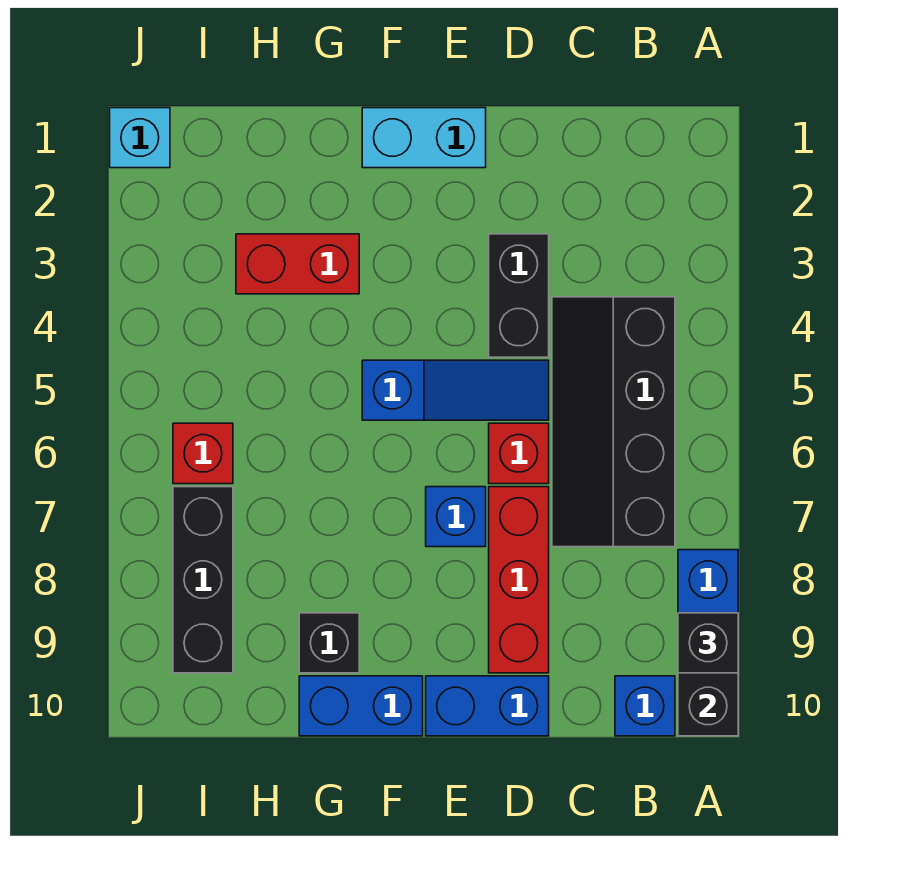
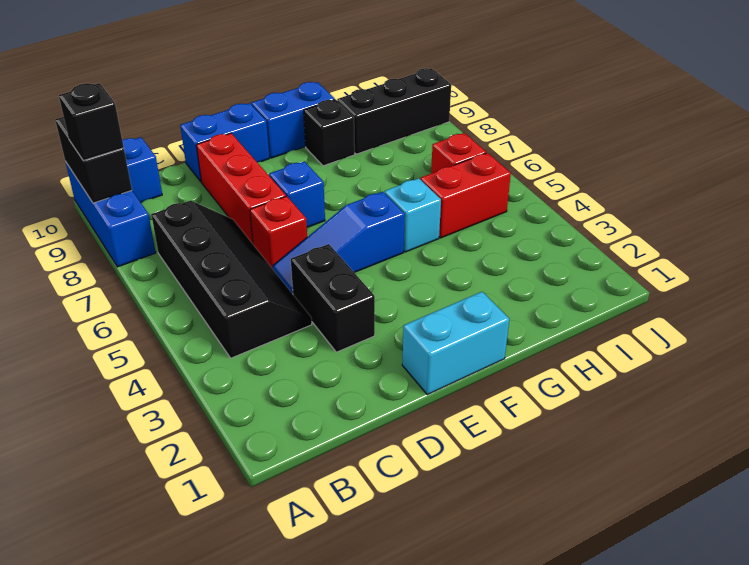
red brick G3:H3 level 1 -> red brick H5:I5 level 1
black brick I7:I9 level 1 -> black brick H9:J9 level 1
cyan brick J1 level 1 -> cyan brick G5 level 1

